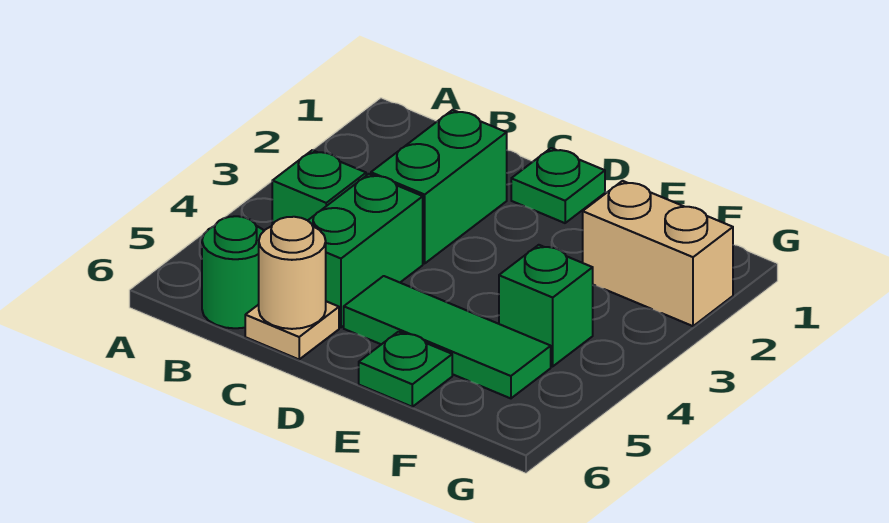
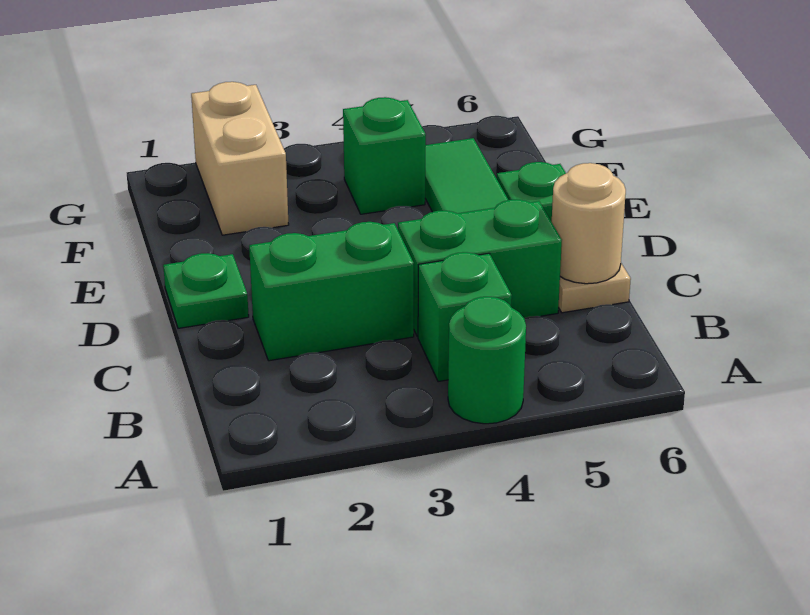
green round brick B6 level 1 -> green round brick A4 level 1

